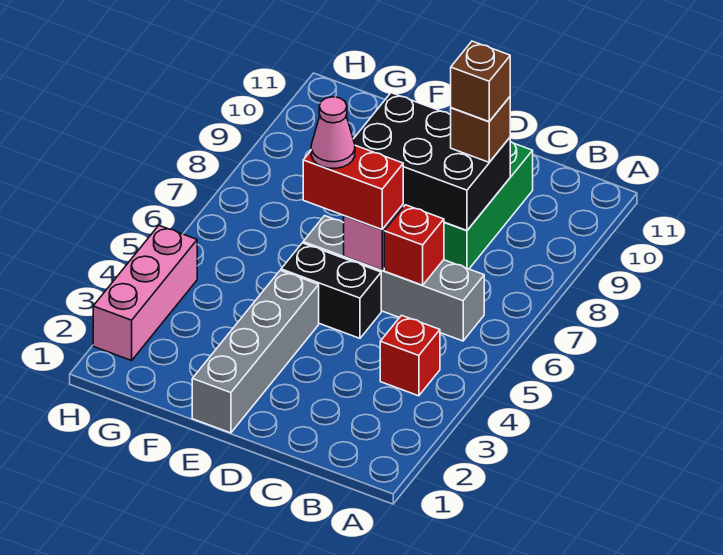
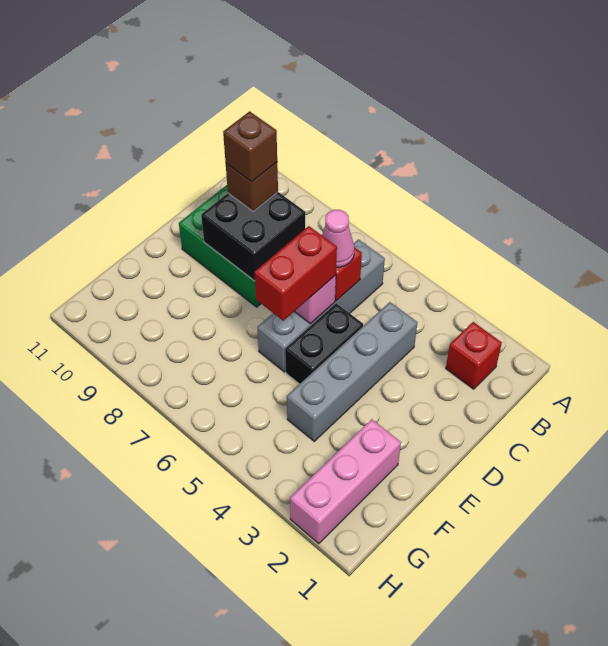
red brick B4 level 1 -> red brick B2 level 1
black brick C8:E9 level 2 -> black brick C8:D9 level 2
grey brick E1:E4 level 1 -> grey brick C4:F4 level 1
pink cone E6 level 4 -> pink cone C6 level 3
pink brick H2:H4 level 1 -> pink brick F2:H2 level 1

